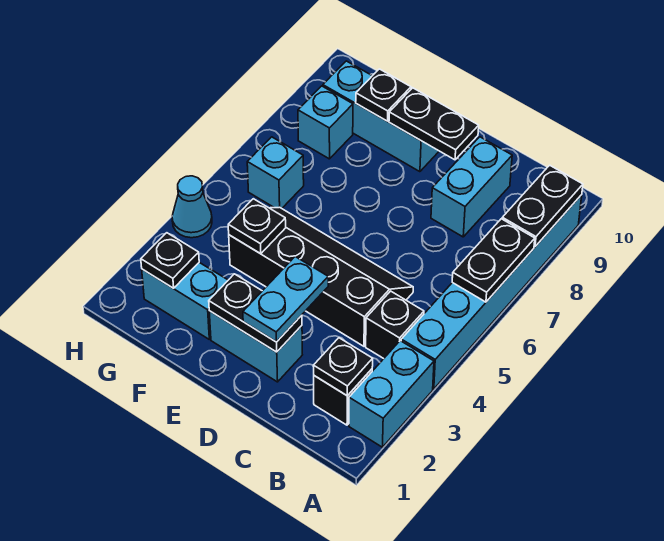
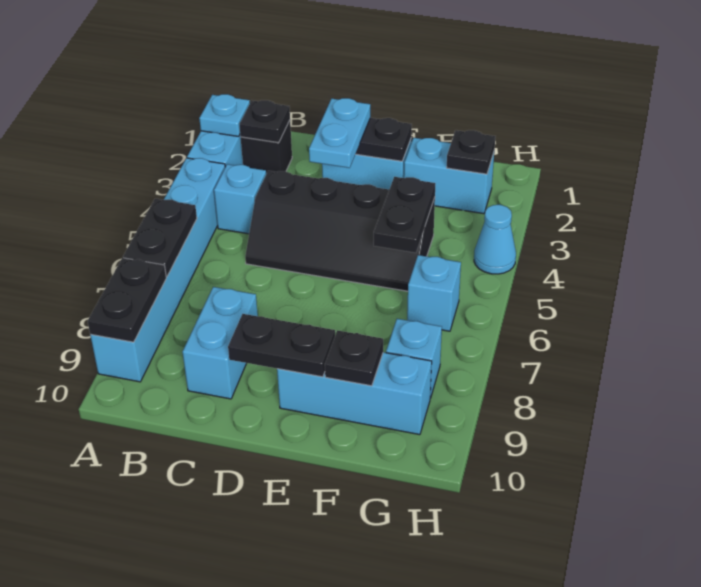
none -> cyan plate A2 level 2
black brick B4 level 1 -> cyan brick B4 level 1
black plate F4 level 2 -> black plate F4:F5 level 2

